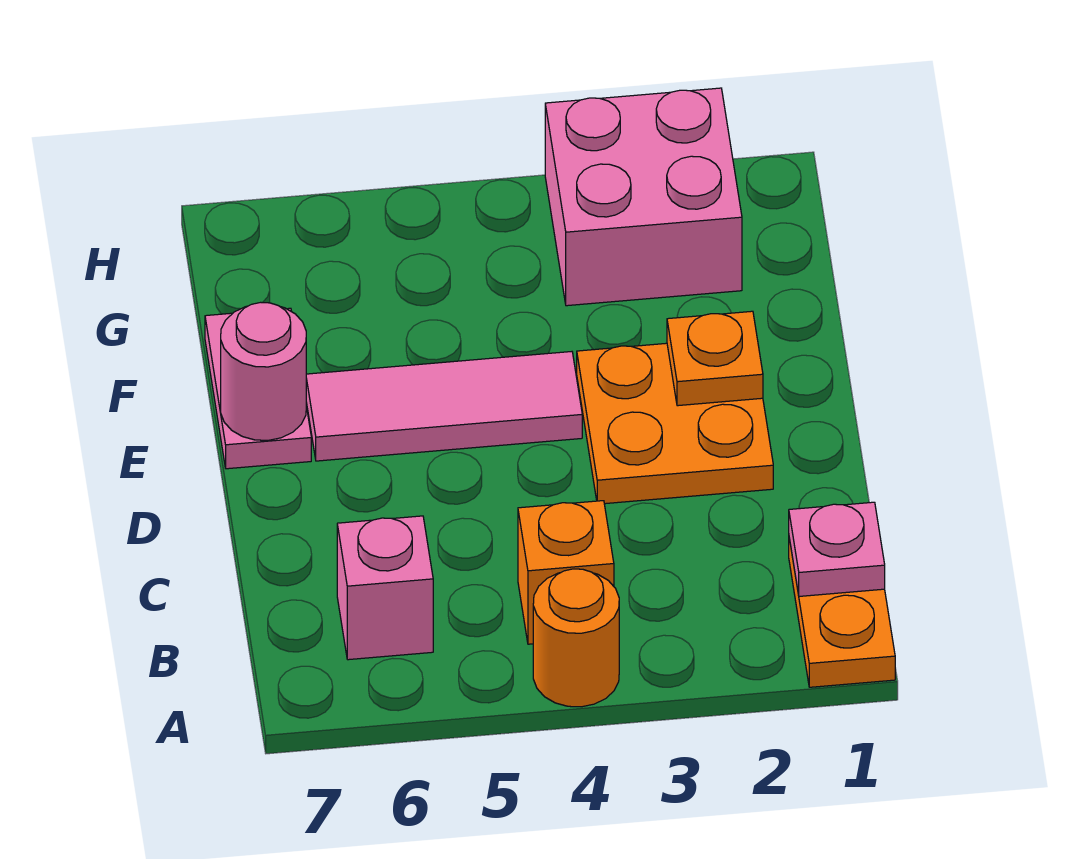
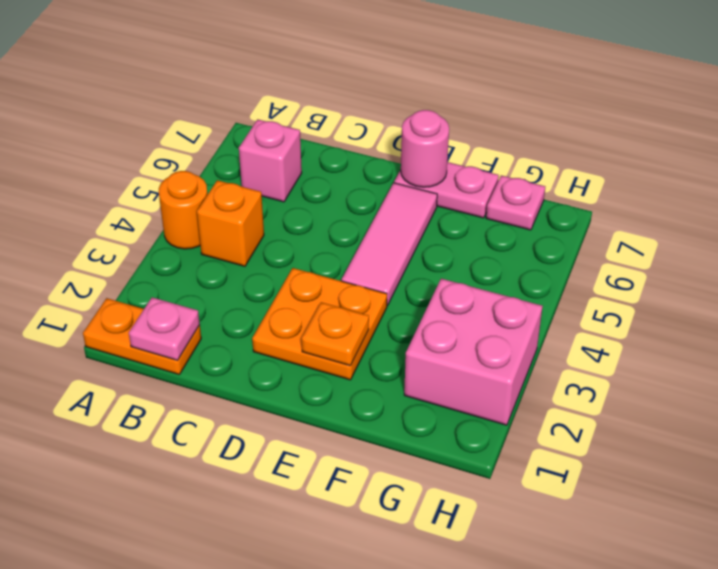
none -> pink plate G7 level 1

